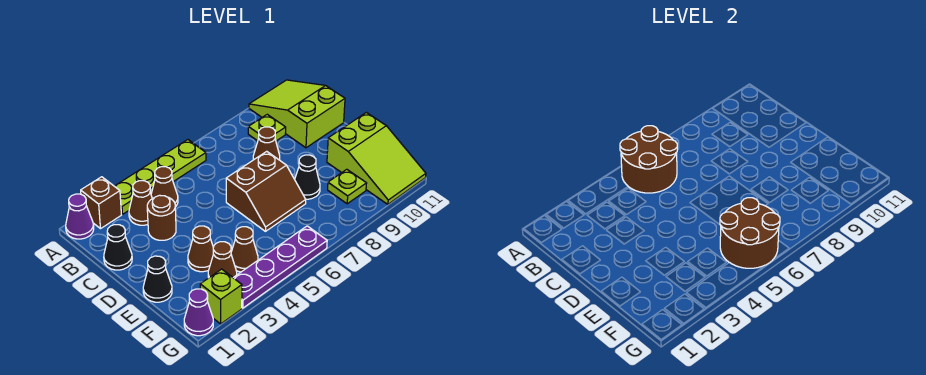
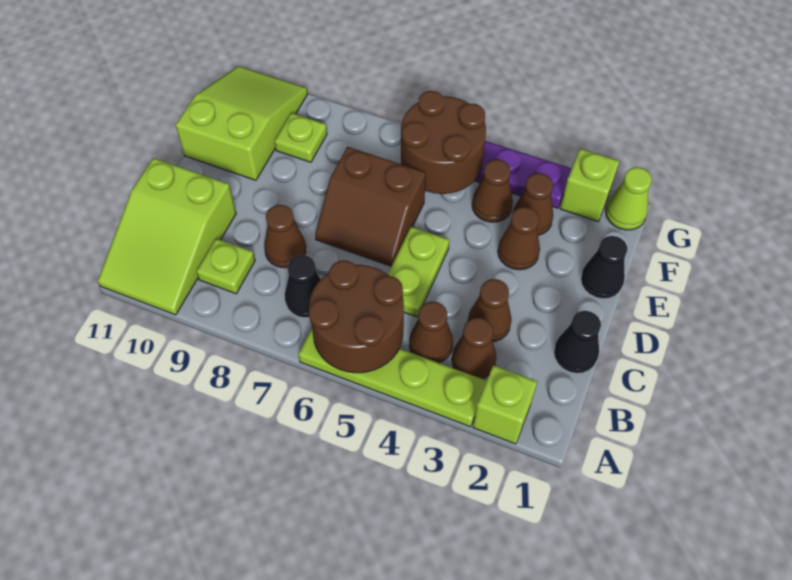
purple cone A1 level 1 -> none
brown brick A2 level 1 -> lime brick A2 level 1
brown round brick C3 level 1 -> brown cone C3 level 1
none -> lime plate C5:D5 level 1
brown slope D6:E7 level 1 top D -> brown slope D6:E7 level 1 top E
black cone E8 level 1 -> black cone B7 level 1
purple cone G1 level 1 -> lime cone G1 level 1

